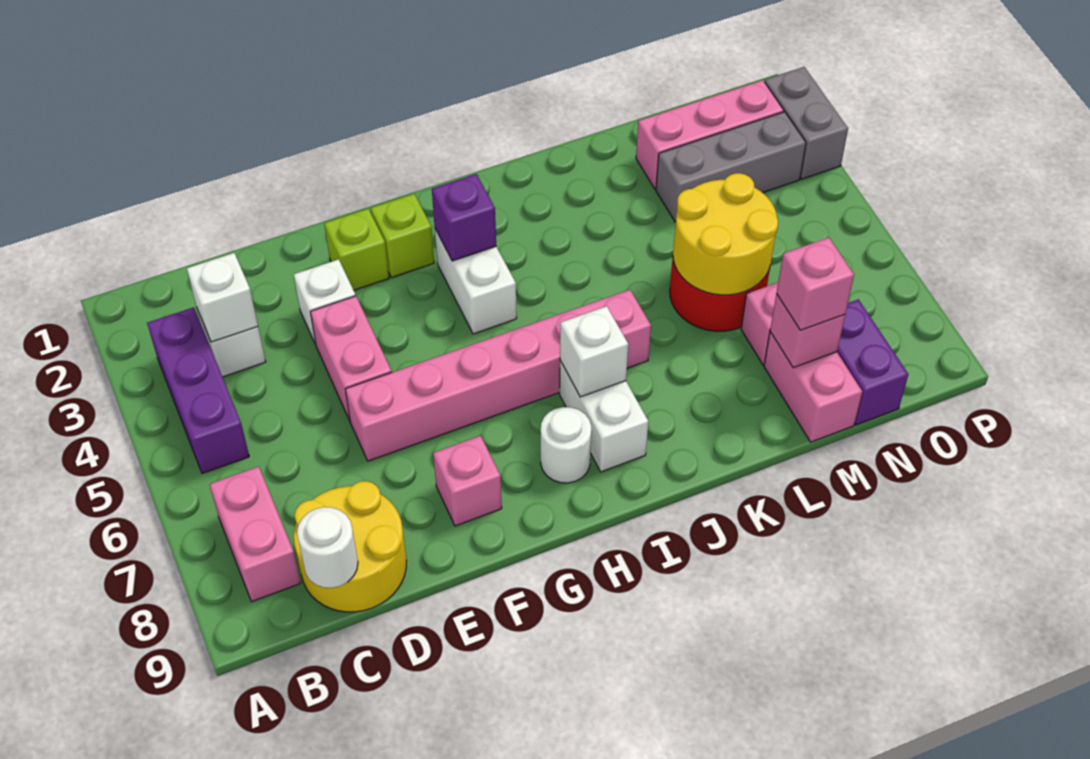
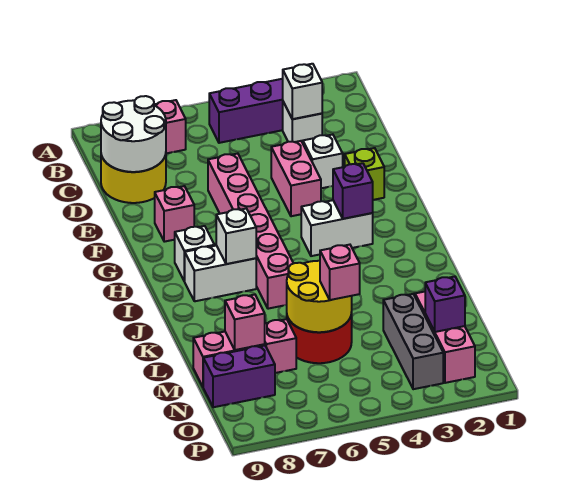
white round brick C9 level 2 -> white round brick C8:D9 level 2
pink brick E4:E5 level 1 -> pink brick E4:F4 level 1
lime brick G2 level 1 -> none
white round brick H8 level 1 -> white brick H8 level 1
pink brick M8 level 3 -> pink brick M5 level 3
none -> purple brick N2 level 2
grey brick P2:P3 level 1 -> none

